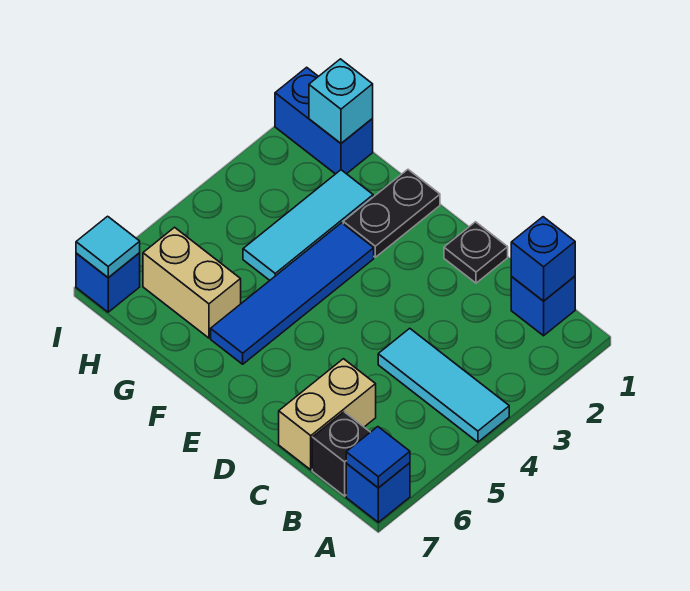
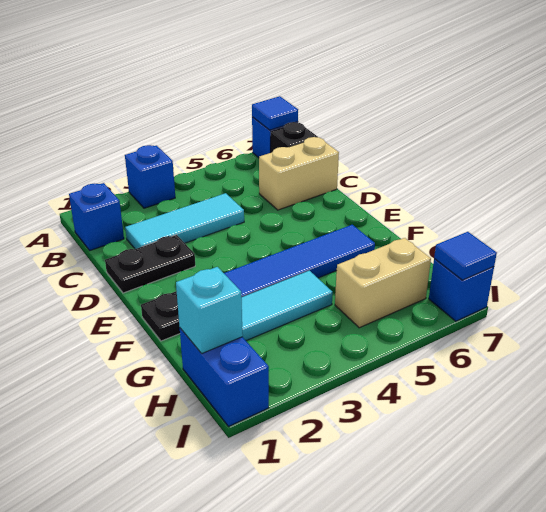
cyan tile A4:C4 level 1 -> cyan tile C2:C4 level 1
blue brick B1 level 2 -> blue brick A3 level 1
black plate D1 level 1 -> black plate D1:D2 level 1
tan brick G6:H6 level 1 -> tan brick H5:H6 level 1
cyan tile I7 level 2 -> blue tile I7 level 2

